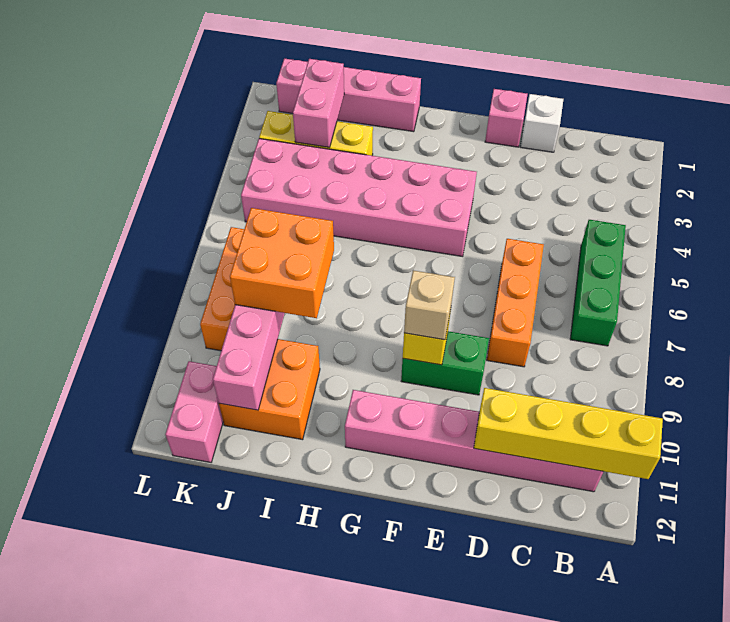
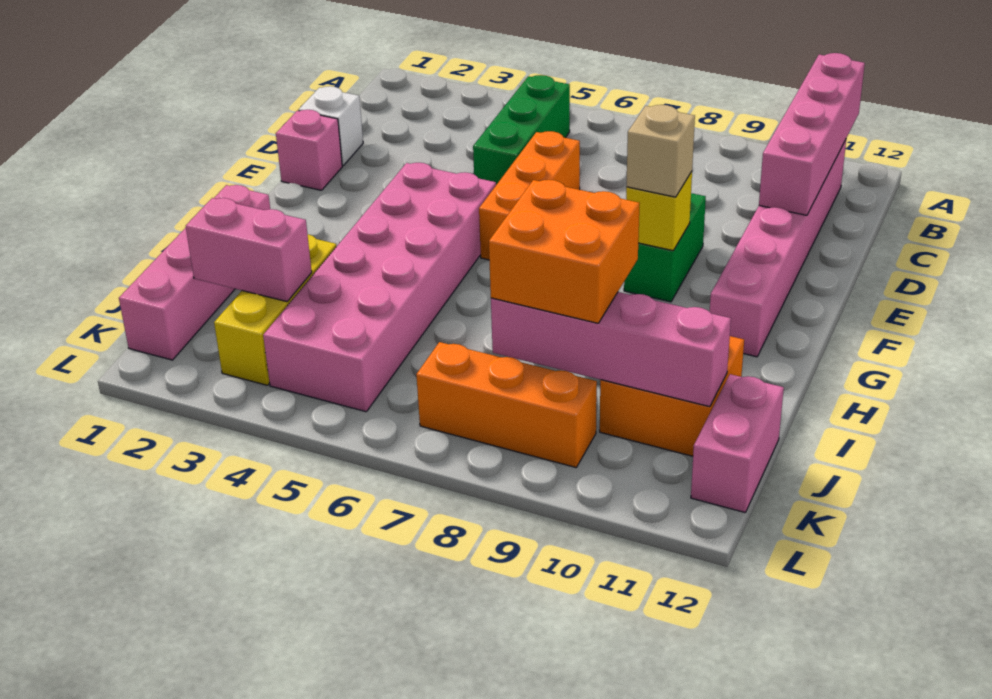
yellow brick A11:D11 level 2 -> pink brick A11:D11 level 2
green brick B5:B7 level 1 -> green brick B5:D5 level 1
orange brick D6:D8 level 1 -> orange brick D6:F6 level 1
pink brick K11:K12 level 1 -> pink brick J12:K12 level 1

